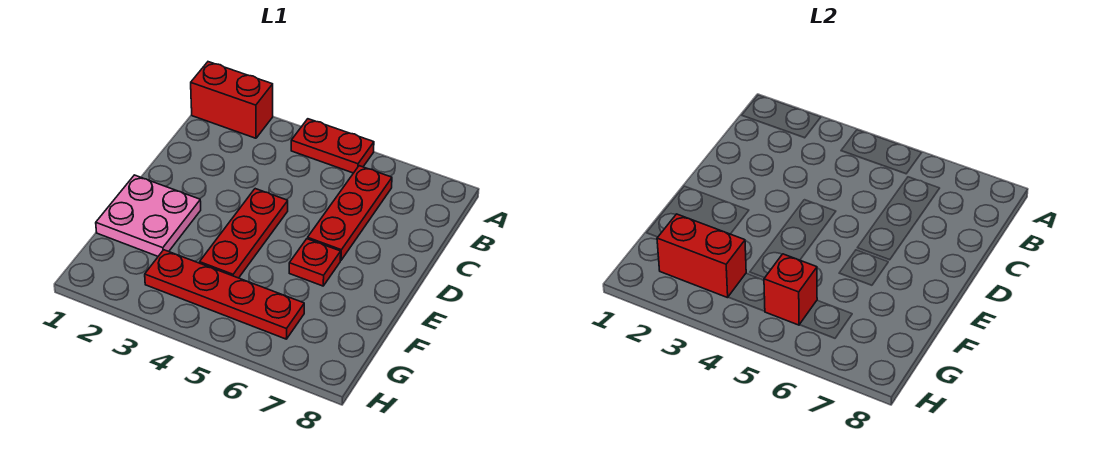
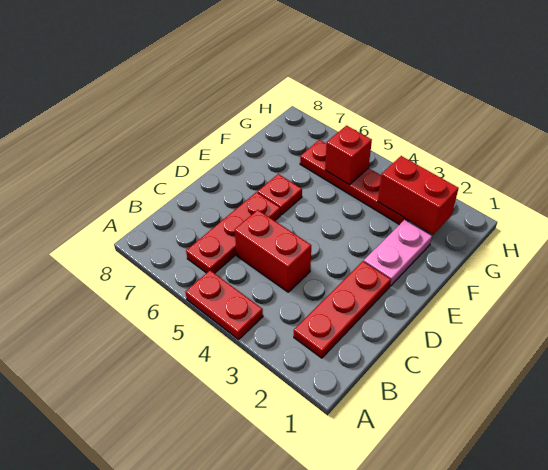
red brick A1:A2 level 1 -> red brick C4:C5 level 1
red plate D4:F4 level 1 -> red plate B2:D2 level 1
pink plate E1:F2 level 1 -> pink plate E2:F2 level 1

